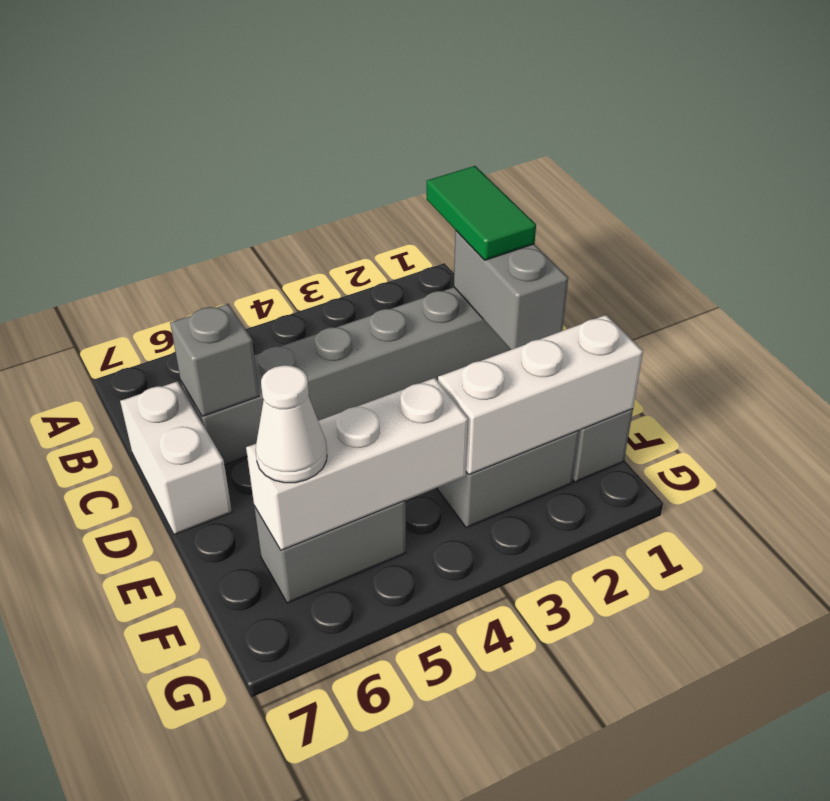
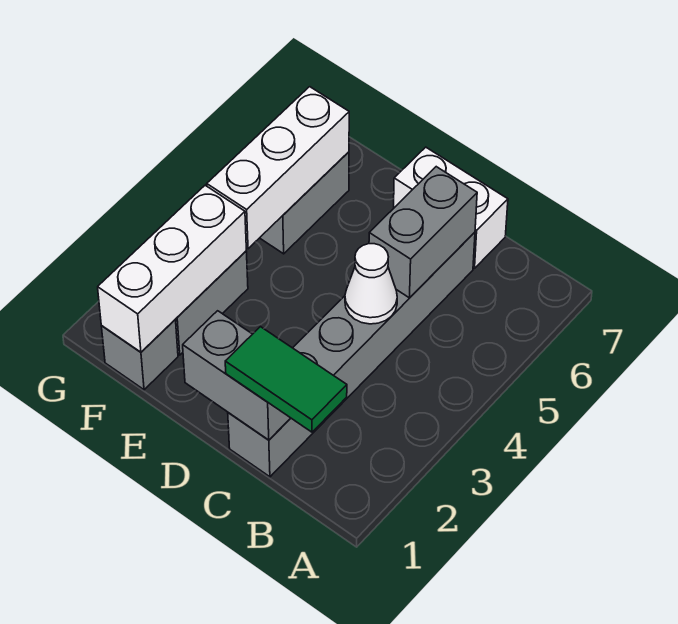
grey brick C6 level 2 -> grey brick C5:C6 level 2
white cone F6 level 3 -> white cone C4 level 2

